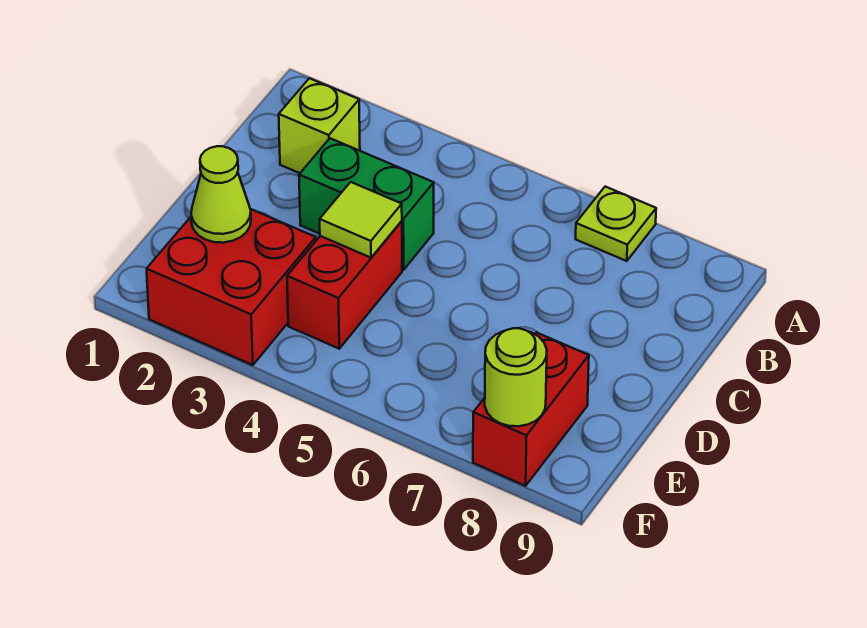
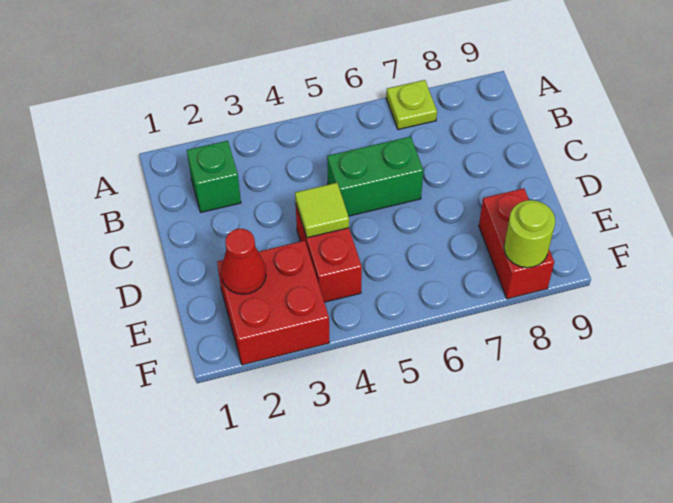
lime brick B2 level 1 -> green brick B2 level 1
green brick C3:C4 level 1 -> green brick C5:C6 level 1
lime cone E2 level 2 -> red cone E2 level 2

